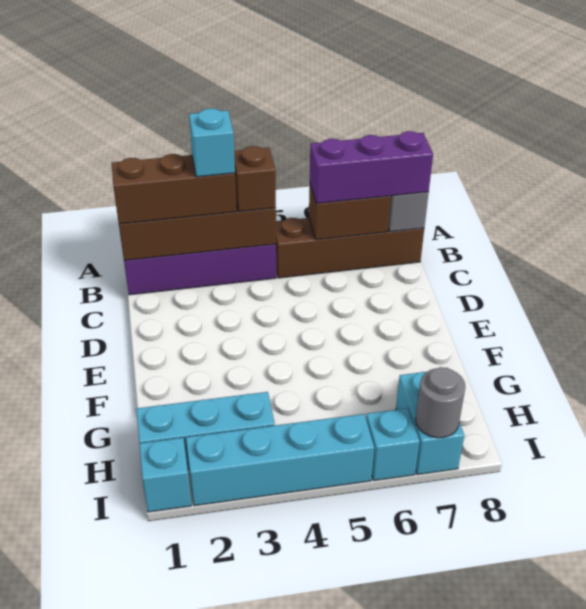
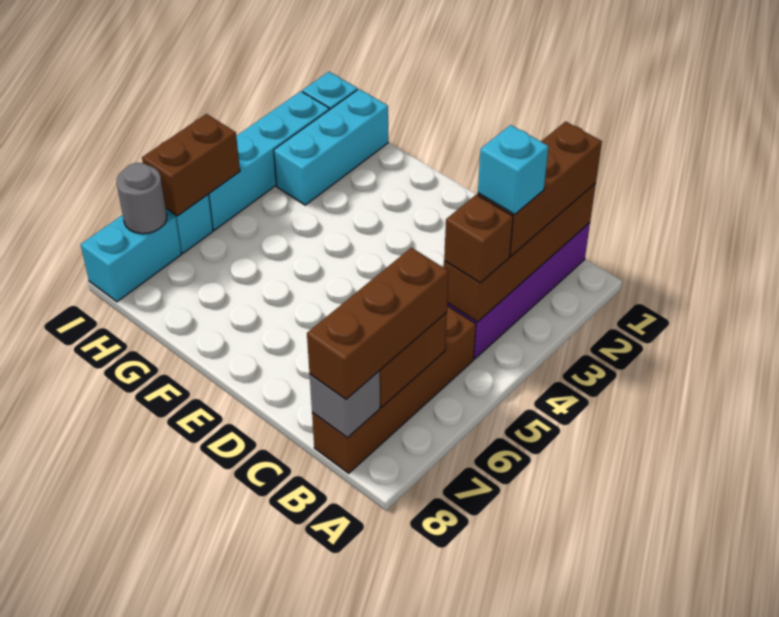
purple brick B6:B8 level 3 -> brown brick B6:B8 level 3
cyan brick H7:I7 level 1 -> cyan brick I7:I8 level 1
none -> brown brick I5:I6 level 2

